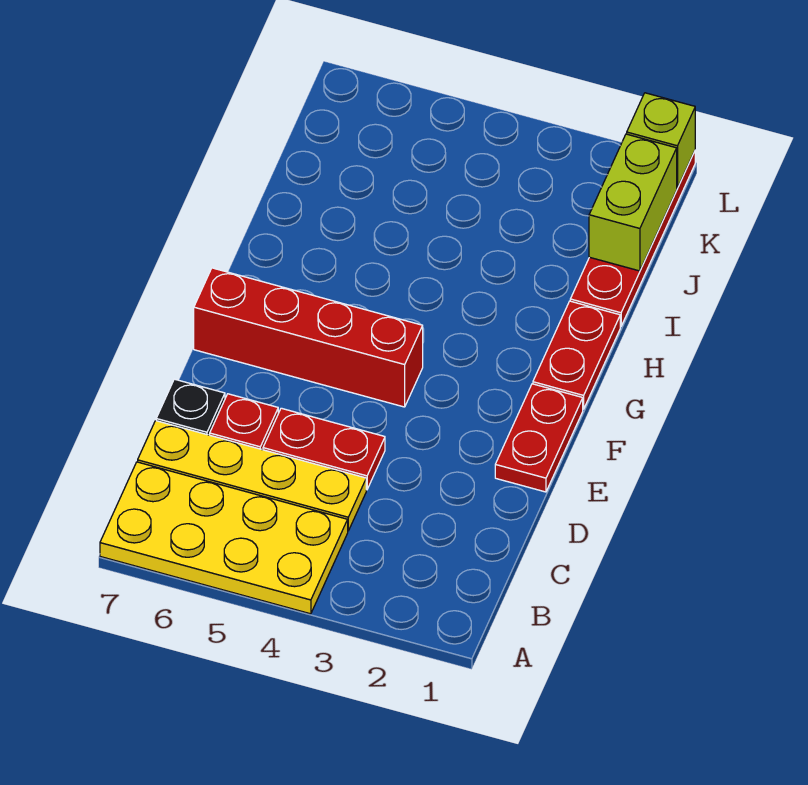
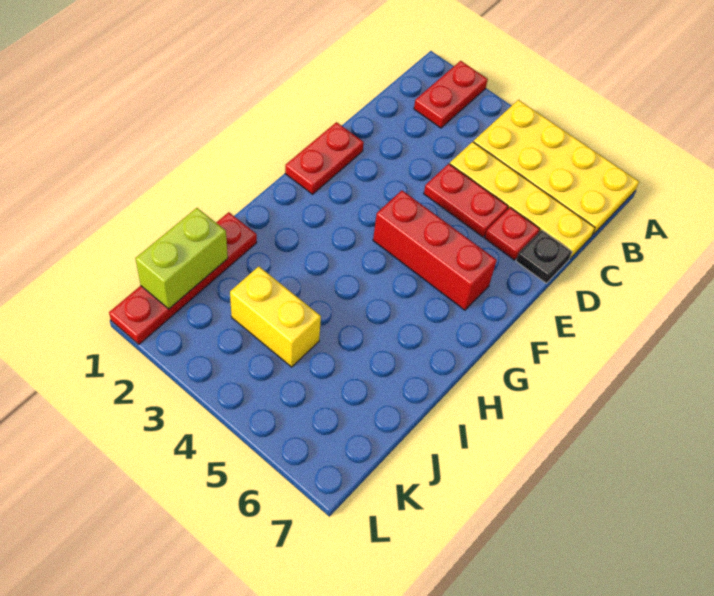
red brick F4:F7 level 1 -> red brick F4:F6 level 1
red plate G1:H1 level 1 -> red plate A2:B2 level 1
none -> yellow brick J3:J4 level 1
lime brick L1 level 2 -> none

